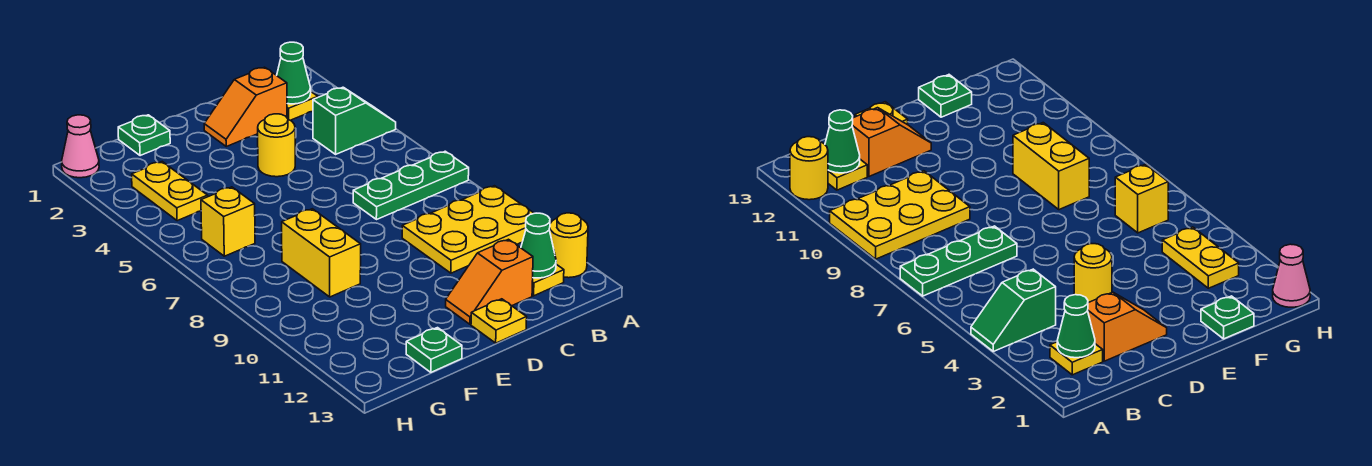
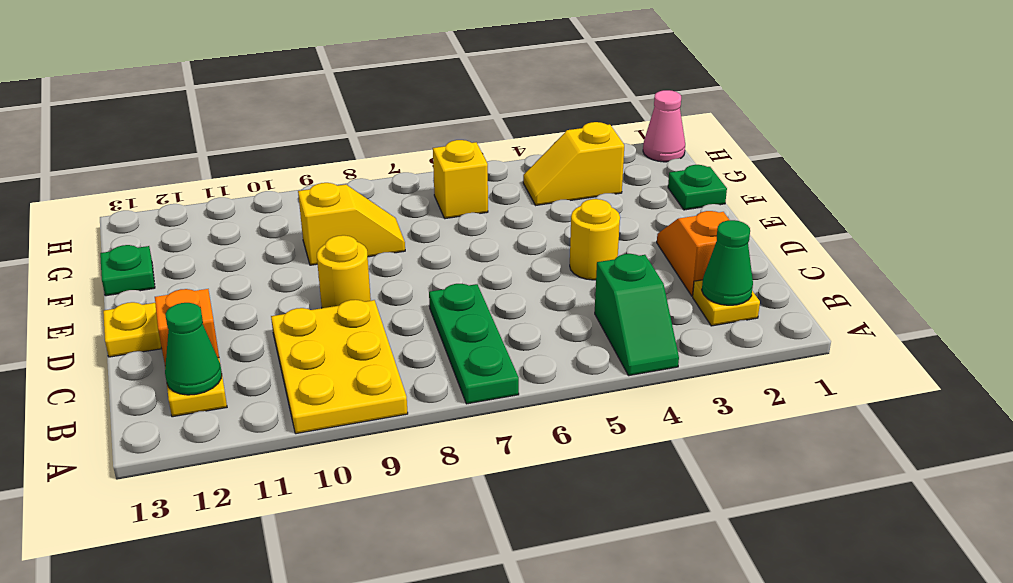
yellow round brick A12 level 1 -> yellow round brick D9 level 1
yellow brick F8:F9 level 1 -> yellow slope F8:F9 level 1 top 9
yellow plate G3:G4 level 1 -> yellow slope G3:G4 level 1 top 3

